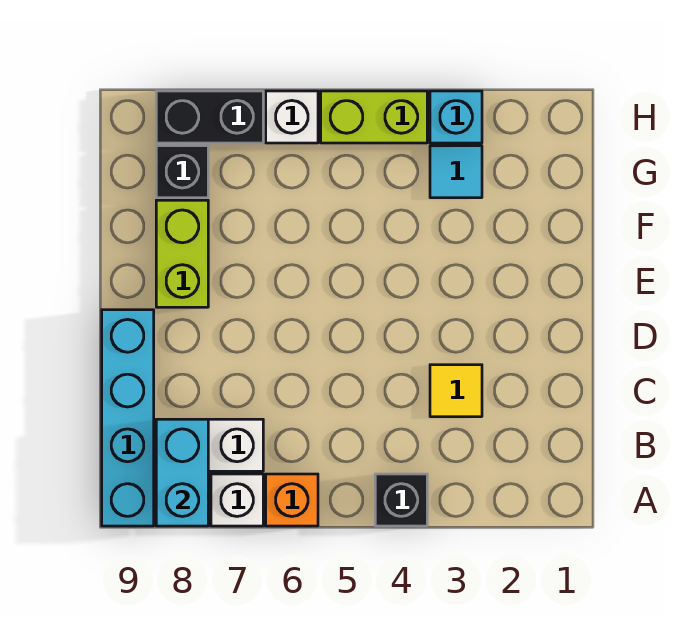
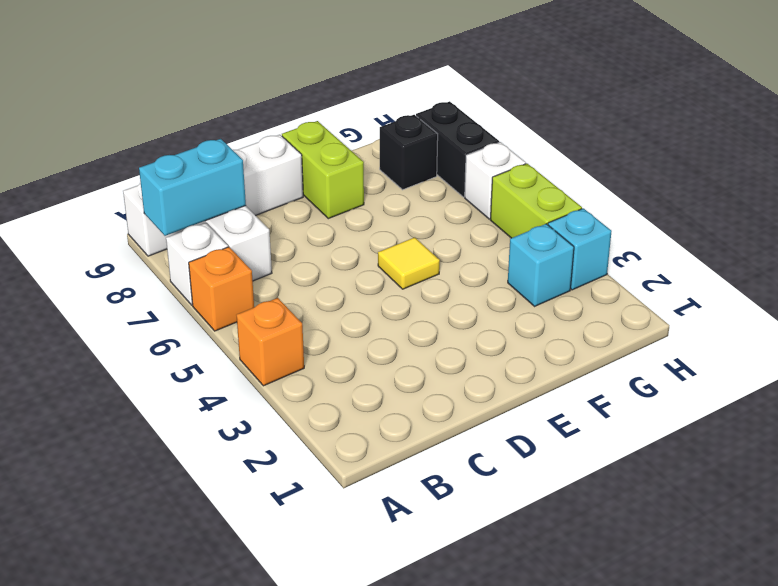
black brick A4 level 1 -> orange brick A4 level 1
cyan brick A9:D9 level 1 -> white brick A9:D9 level 1
yellow tile C3 level 1 -> yellow tile E5 level 1
lime brick E8:F8 level 1 -> lime brick E8:E9 level 1
cyan tile G3 level 1 -> cyan brick G3 level 1

